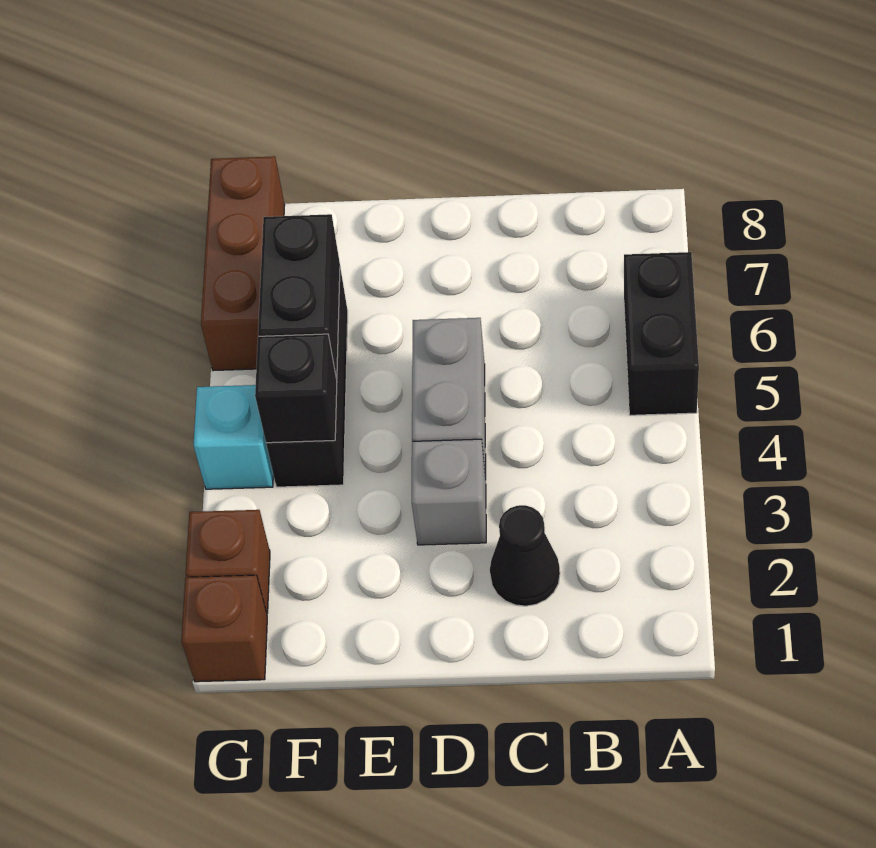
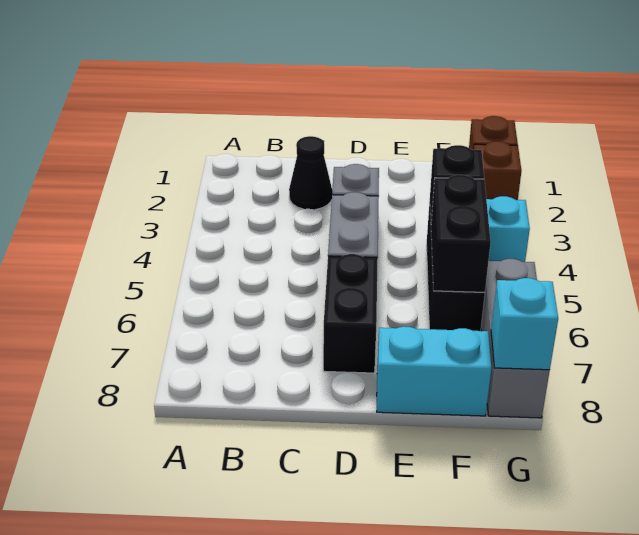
black brick A5:A6 level 1 -> black brick D6:D7 level 1
none -> cyan brick E8:F8 level 1
brown brick G6:G8 level 1 -> grey brick G6:G8 level 1
none -> cyan brick G8 level 2

